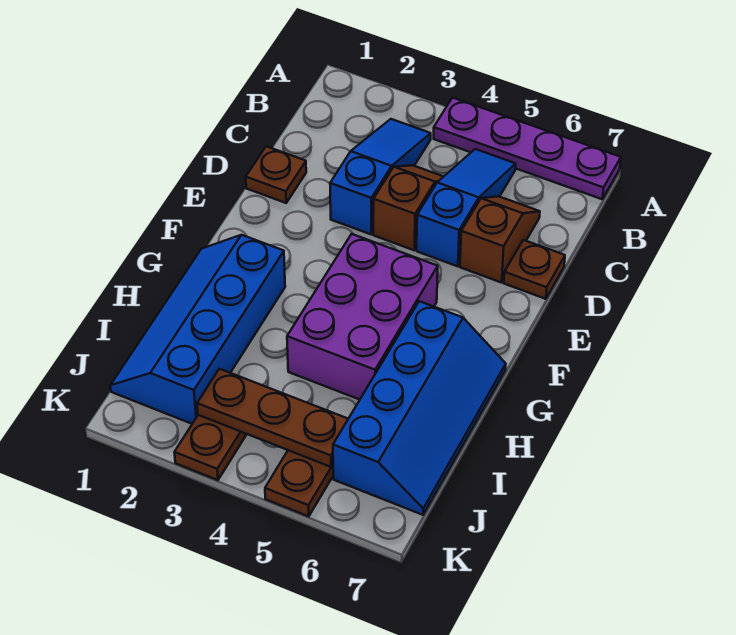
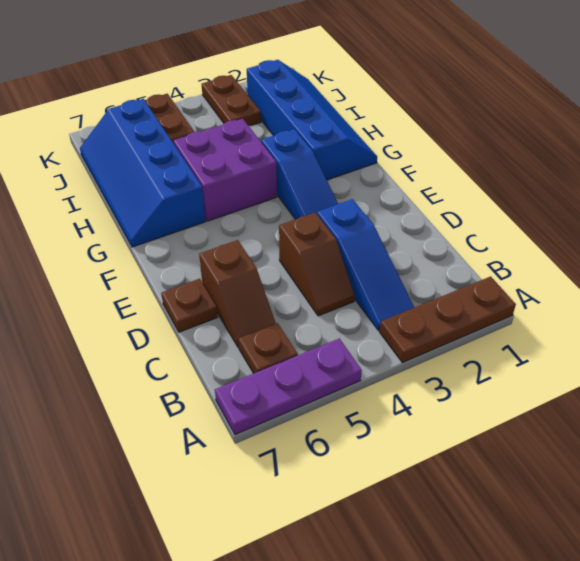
purple plate A4:A7 level 1 -> purple plate A5:A7 level 1
blue slope B5:D5 level 1 top D -> blue slope E3:G3 level 1 top G
brown plate D1 level 1 -> brown plate B6 level 1
purple brick F4:H5 level 1 -> purple brick G4:H5 level 1
brown plate J3:J5 level 2 -> brown plate A1:A3 level 1

